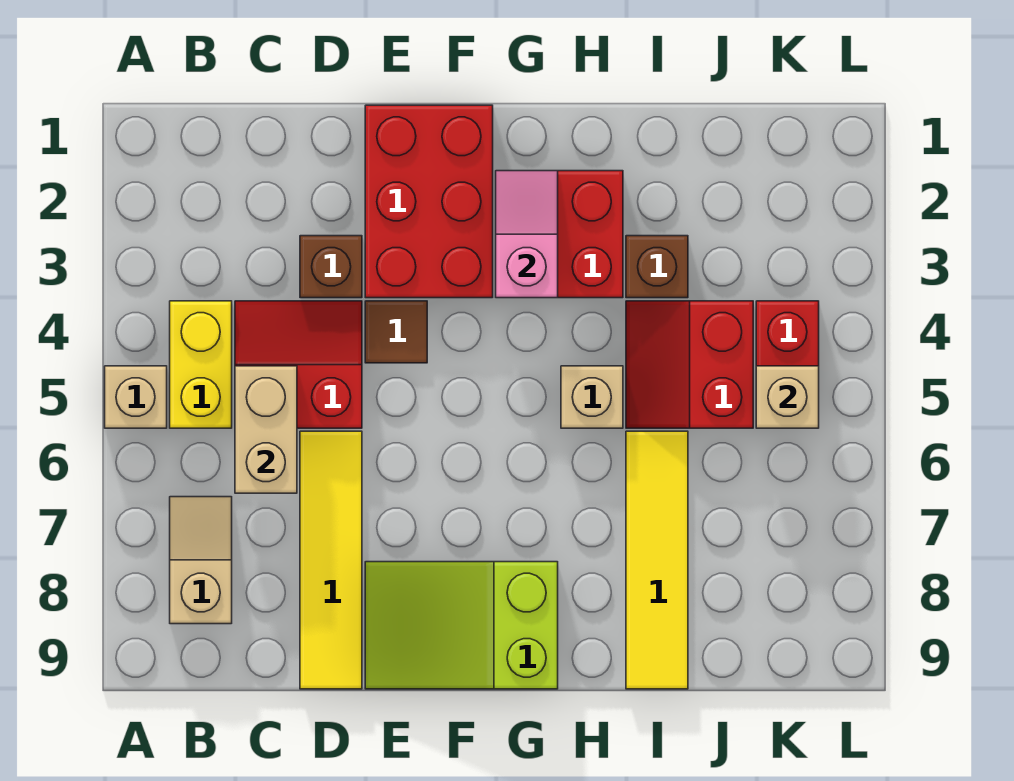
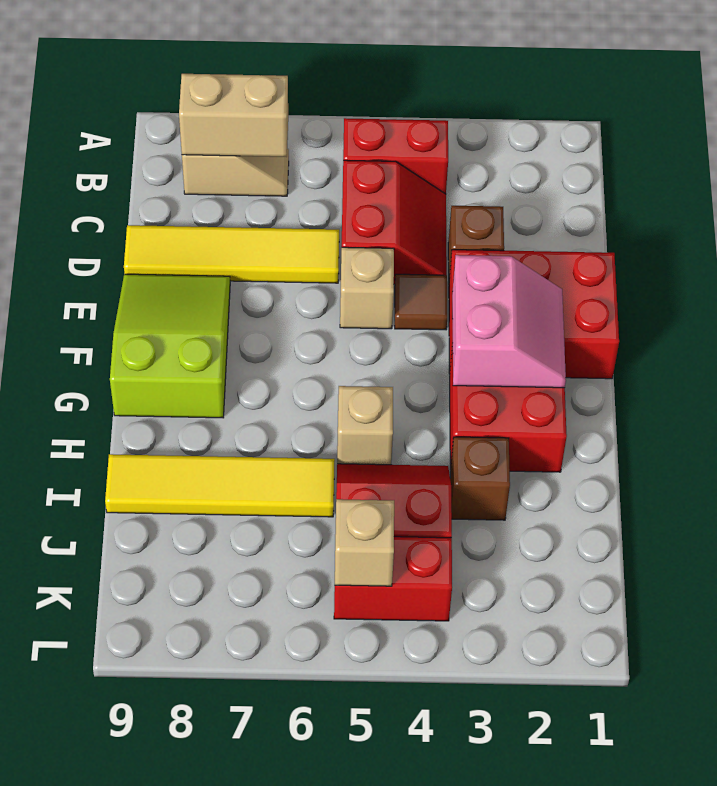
tan brick A5 level 1 -> tan brick E5 level 1
yellow brick B4:B5 level 1 -> red brick B4:B5 level 1
tan brick C5:C6 level 2 -> tan brick B7:B8 level 2
pink slope G2:G3 level 2 top 3 -> pink slope F2:G3 level 2 top 3

